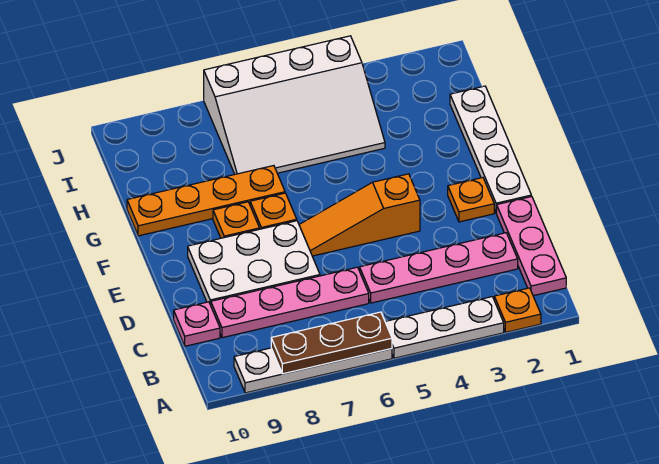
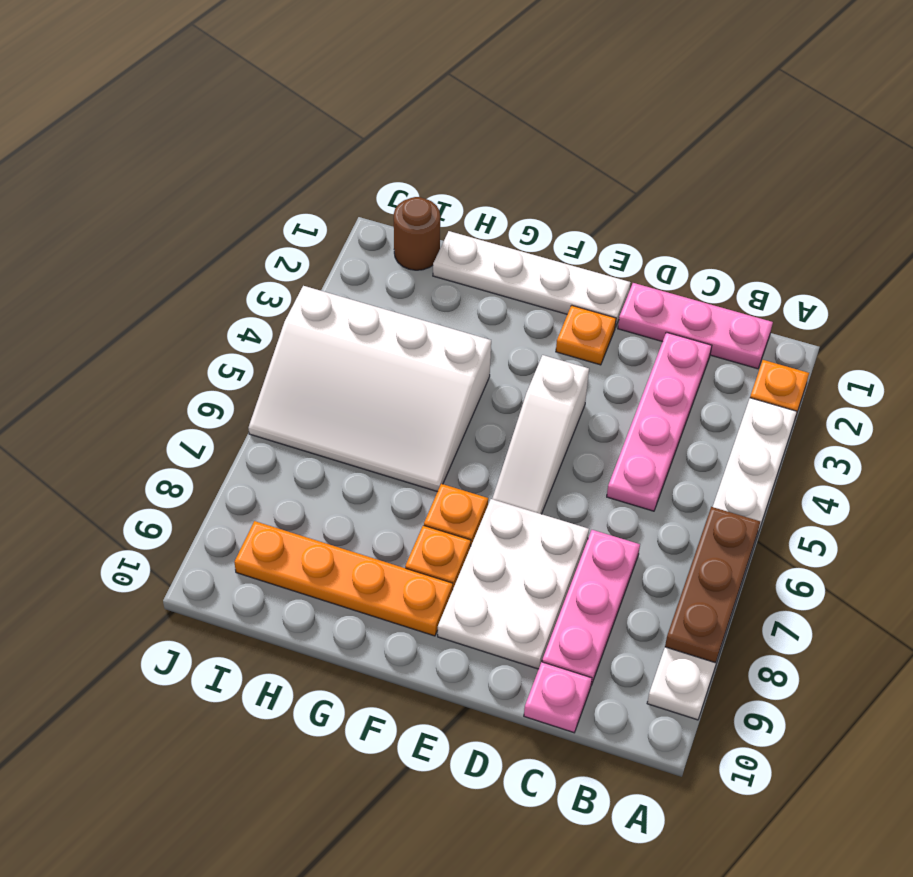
pink plate C6:C9 level 1 -> pink plate C7:C9 level 1
orange slope E4:E6 level 1 top 4 -> white slope E4:E6 level 1 top 4
orange plate G7:G10 level 1 -> orange plate F9:I9 level 1
white slope H4:J7 level 1 top J -> white slope G4:J6 level 1 top 4
none -> brown round brick I1 level 1

